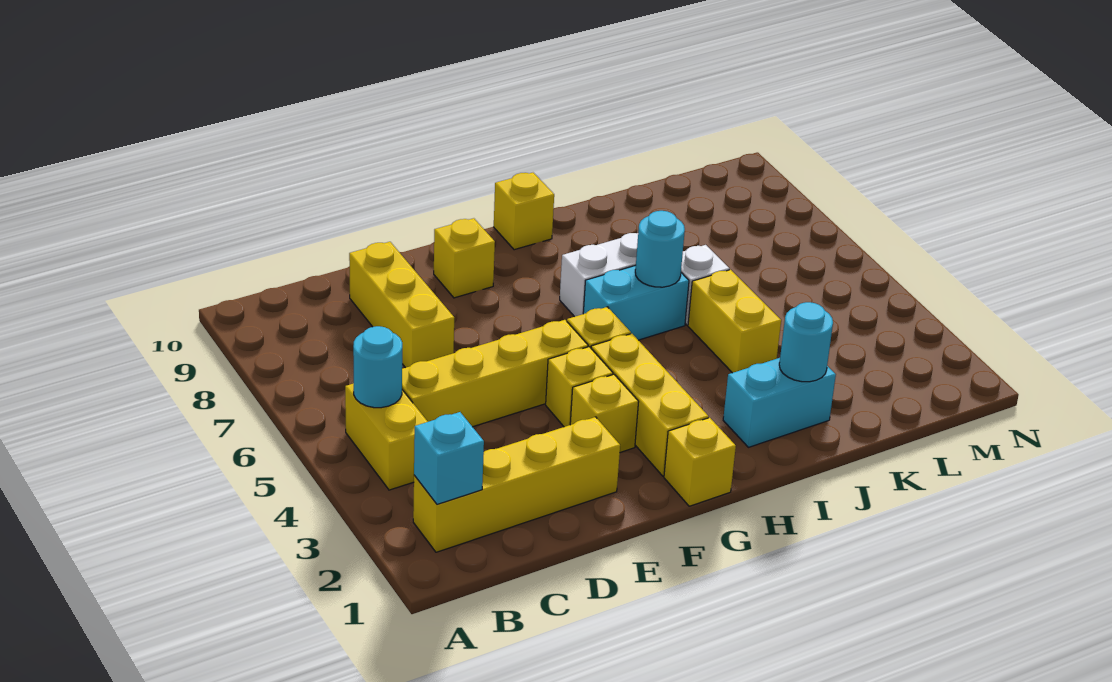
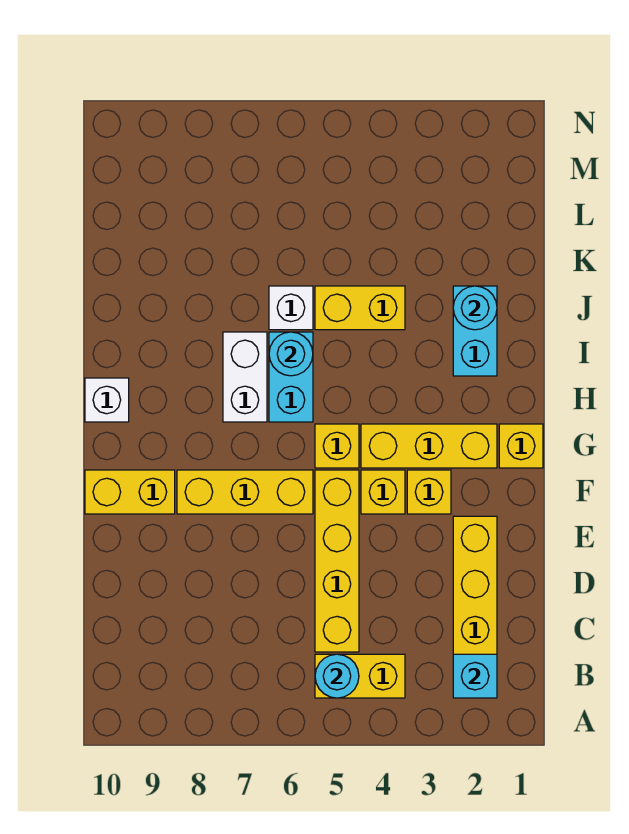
yellow brick D7:D9 level 1 -> yellow brick F6:F8 level 1
yellow brick F9 level 1 -> yellow brick F9:F10 level 1
yellow brick H10 level 1 -> white brick H10 level 1

